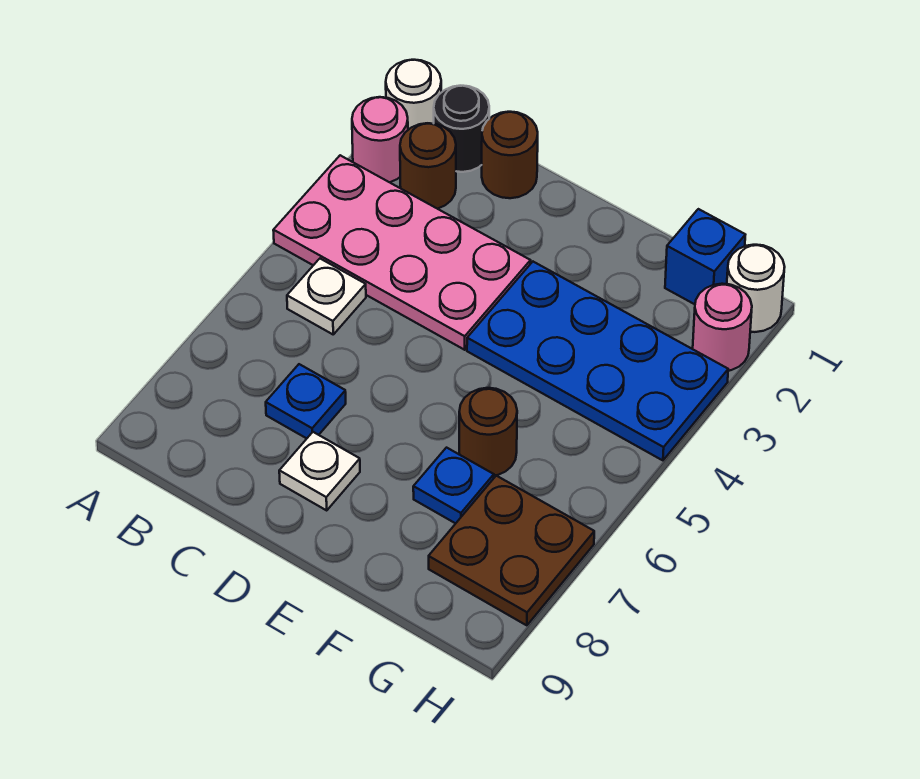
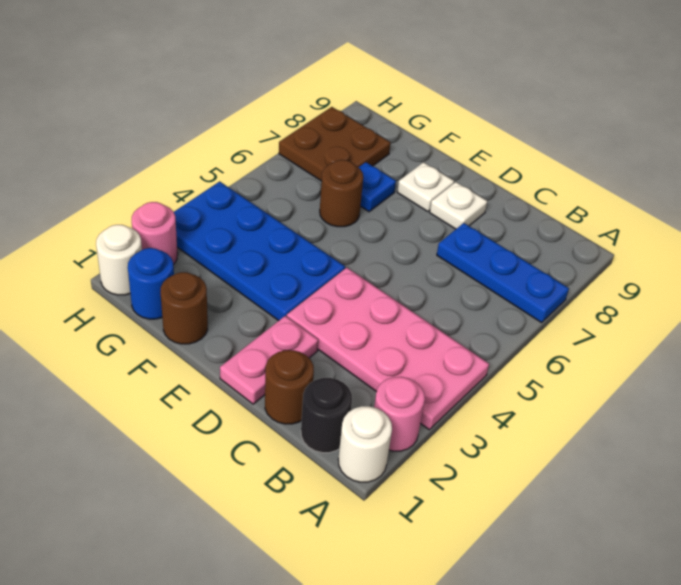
brown round brick B2 level 1 -> brown round brick F1 level 1
white plate B5 level 1 -> white plate E8 level 1
blue plate C7 level 1 -> blue plate A7:C7 level 1
none -> pink plate D1:D2 level 1
blue brick G1 level 1 -> blue round brick G1 level 1

